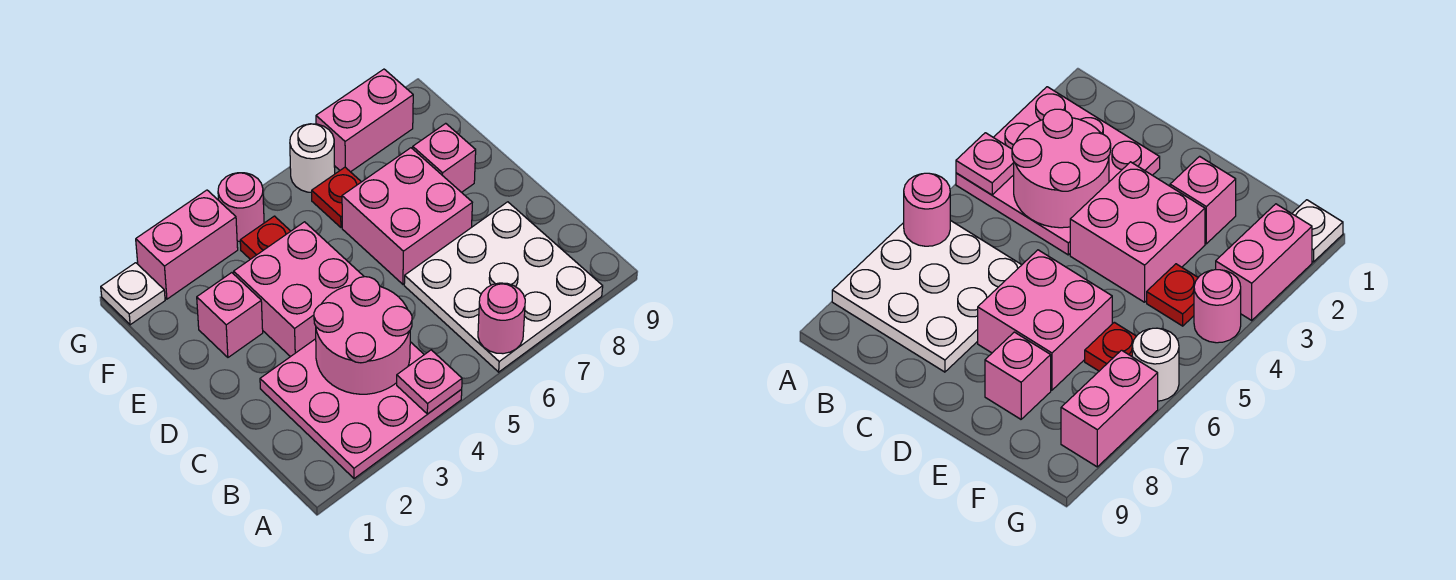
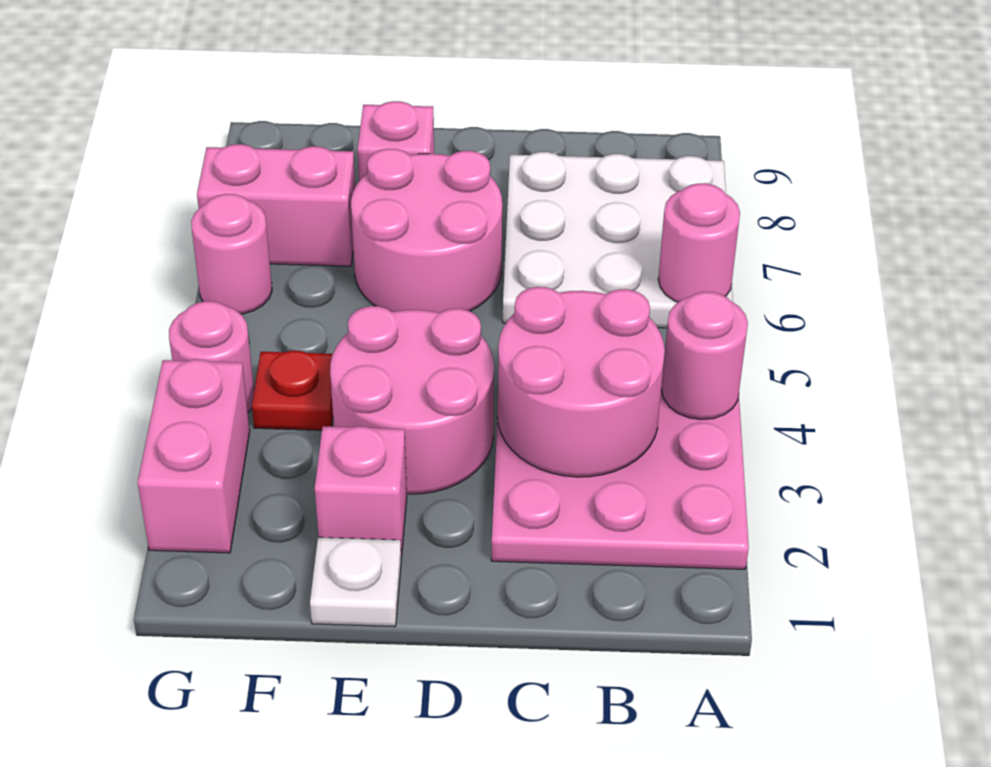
pink plate A4 level 2 -> pink round brick A4 level 2
pink brick D3:E4 level 1 -> pink round brick D3:E4 level 1
pink brick D6:E7 level 1 -> pink round brick D6:E7 level 1
red plate F6 level 1 -> none
white plate G1 level 1 -> white plate E1 level 1
white round brick G6 level 1 -> pink round brick G6 level 1
pink brick G7:G8 level 1 -> pink brick F7:G7 level 1

